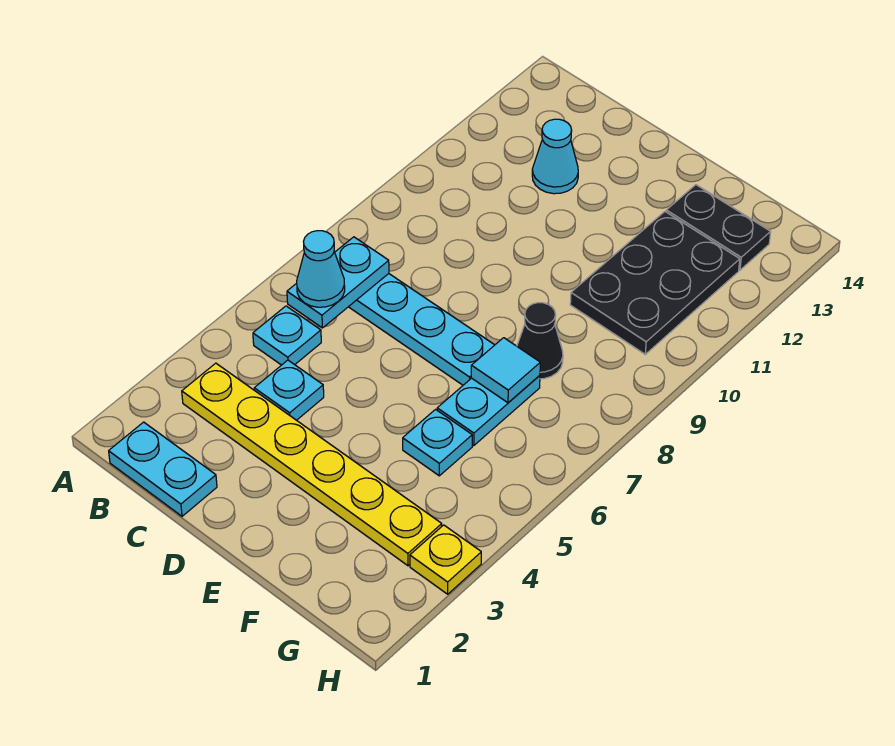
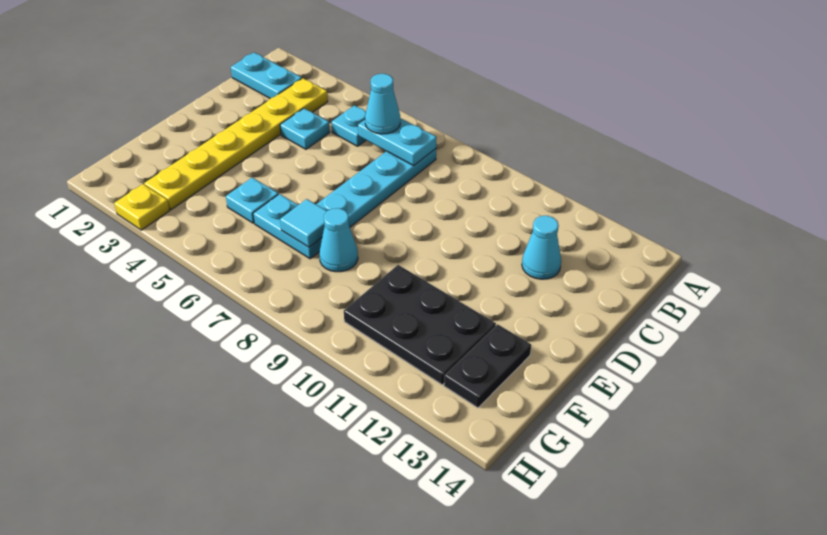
cyan plate B1:C1 level 1 -> cyan plate B1:B2 level 1
black cone F8 level 1 -> cyan cone F8 level 1

